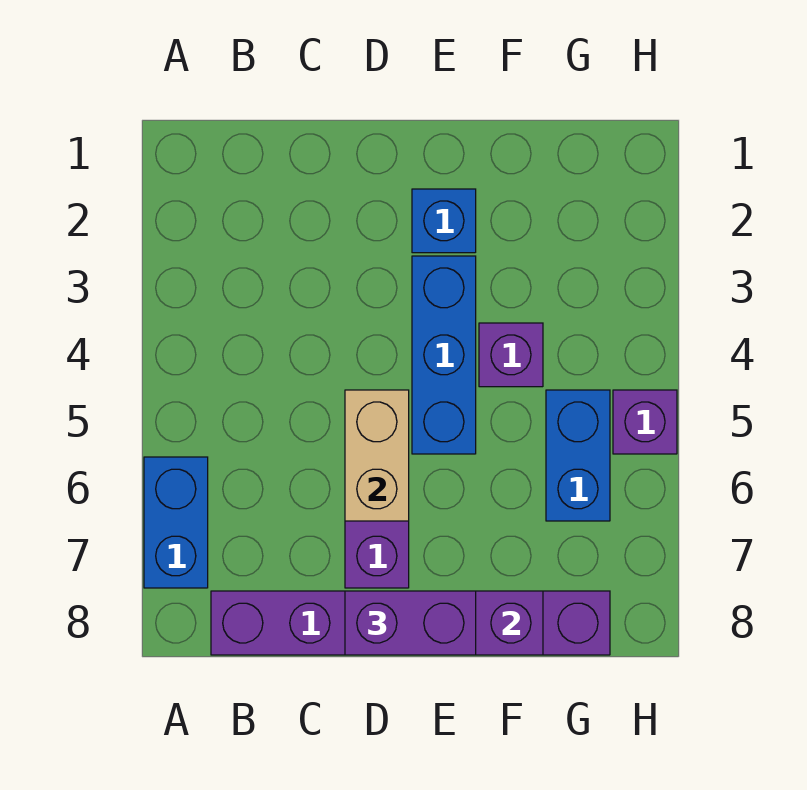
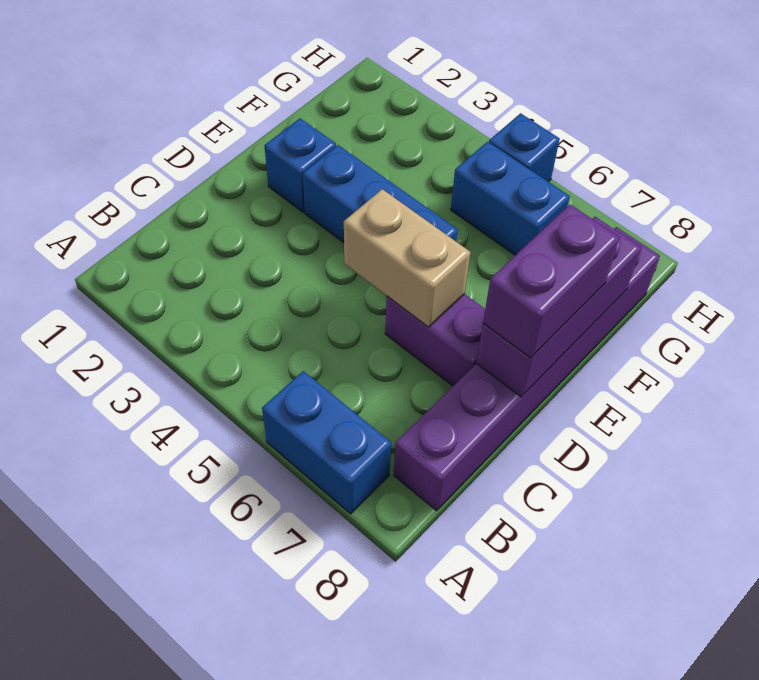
purple brick F4 level 1 -> none
purple brick H5 level 1 -> blue brick H5 level 1

